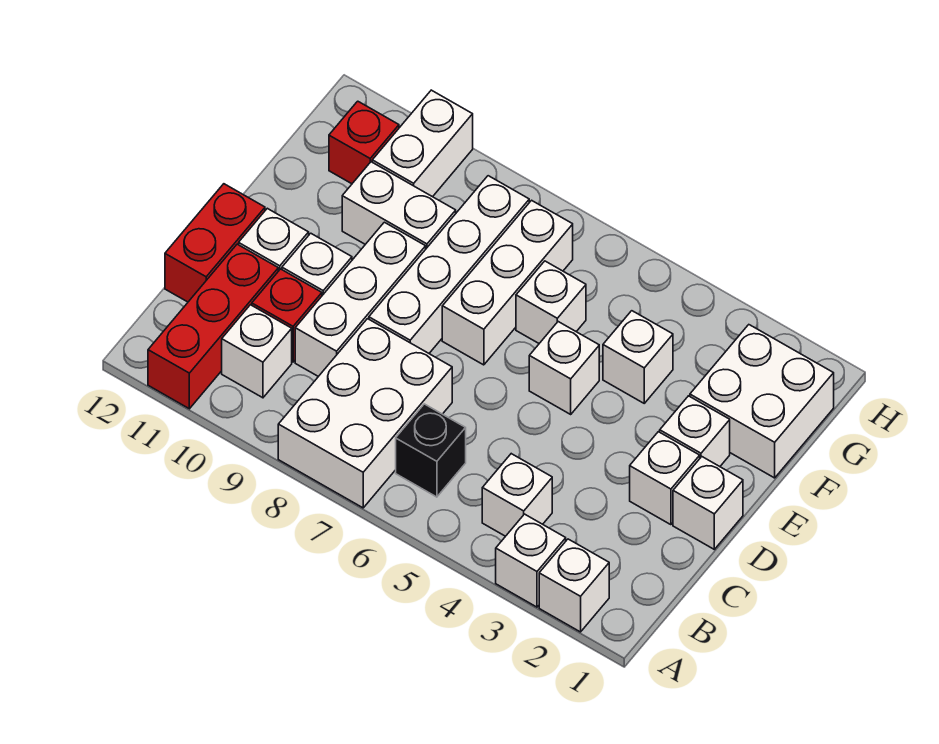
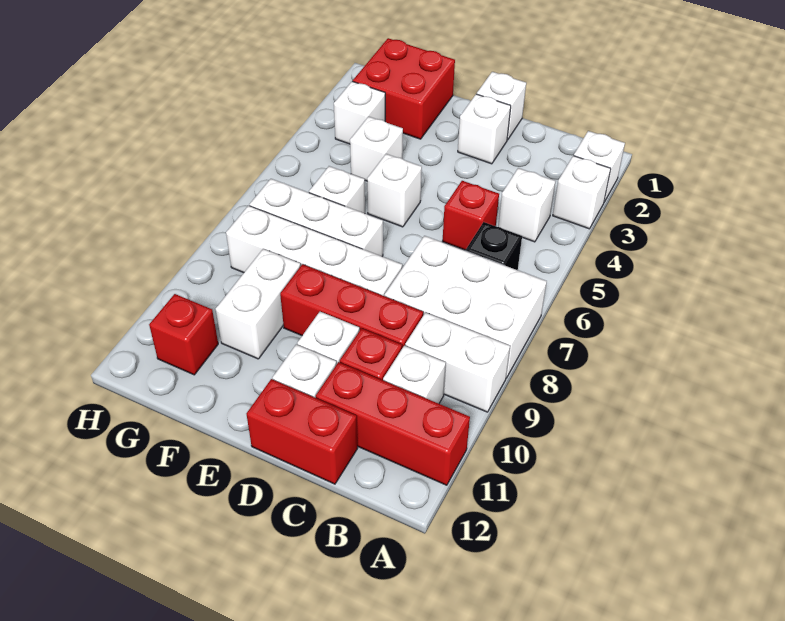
none -> red brick C5 level 1
white brick C9:E9 level 1 -> red brick C9:E9 level 1
white brick E2 level 1 -> white brick G3 level 1
white brick F1:G2 level 1 -> red brick F1:G2 level 1
white brick G10:H10 level 1 -> white brick A9:B9 level 1

